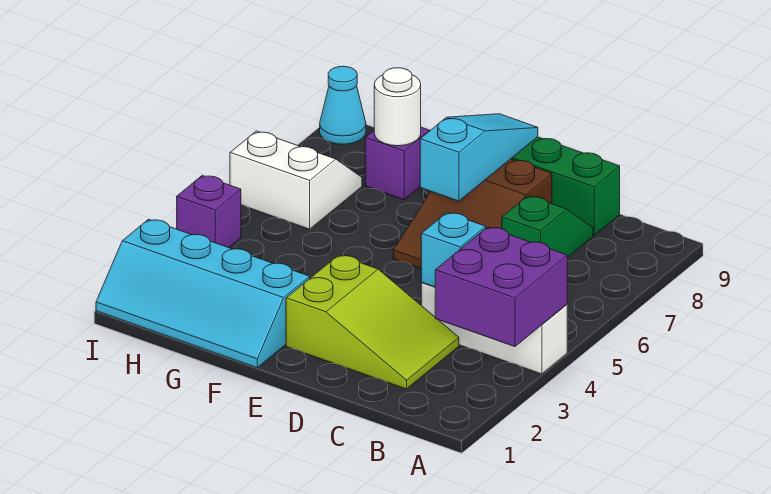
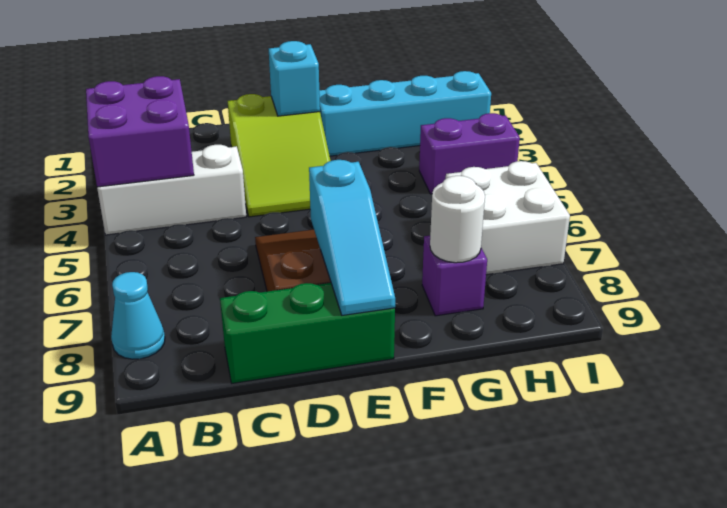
lime slope C2:E3 level 1 top E -> lime slope D2:E4 level 1 top 2
cyan brick C4 level 2 -> cyan brick E2 level 2
green slope C7:C8 level 1 top 7 -> none
white slope H6:I7 level 1 top 6 -> white brick H6:I7 level 1
purple brick I4 level 1 -> purple brick H4:I4 level 1
cyan cone I9 level 1 -> cyan cone A8 level 1

